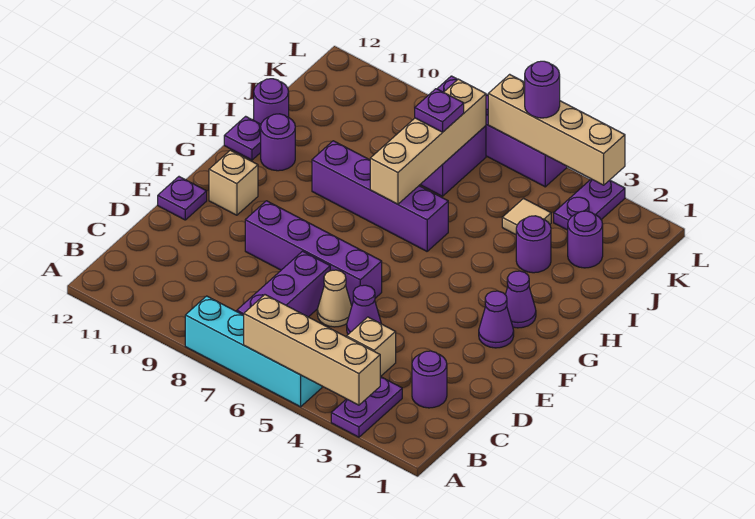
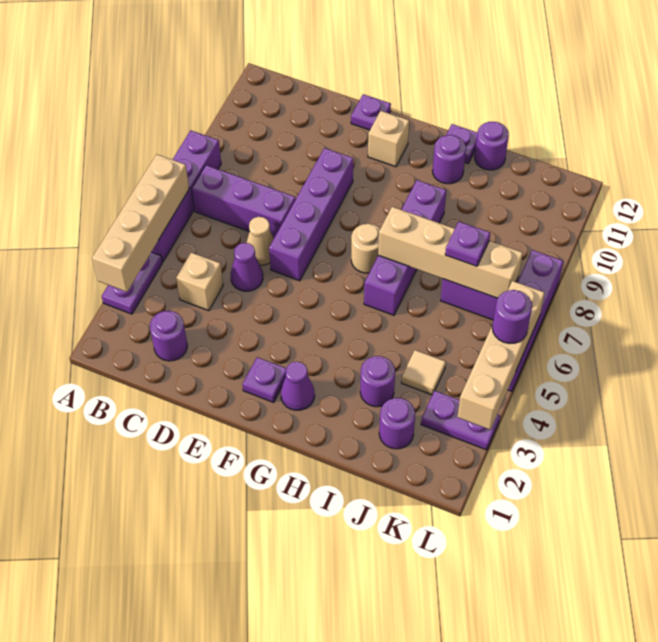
purple plate A3:B3 level 1 -> purple plate A3:A4 level 1
cyan brick A5:A8 level 1 -> purple brick A5:A8 level 1
purple cone F2 level 1 -> purple plate F2 level 1
none -> tan round brick G7 level 1

